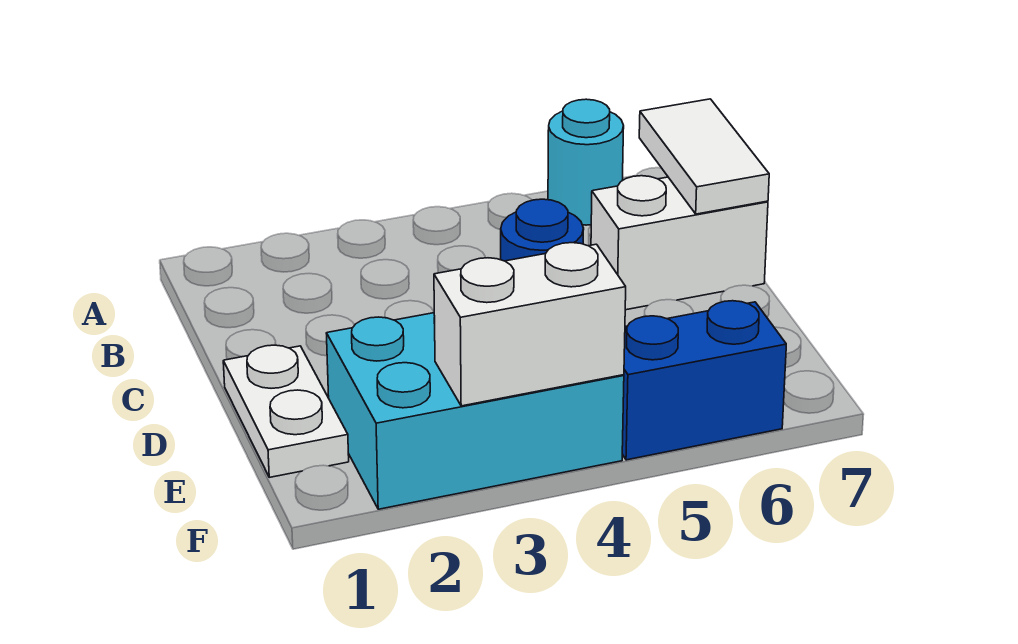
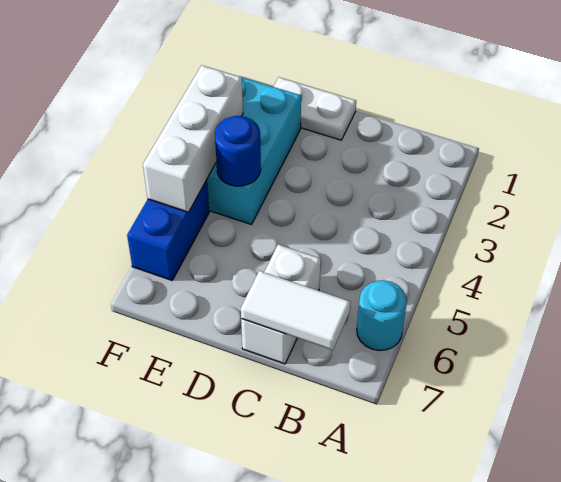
white brick F3:F4 level 2 -> white brick F3:F5 level 2

